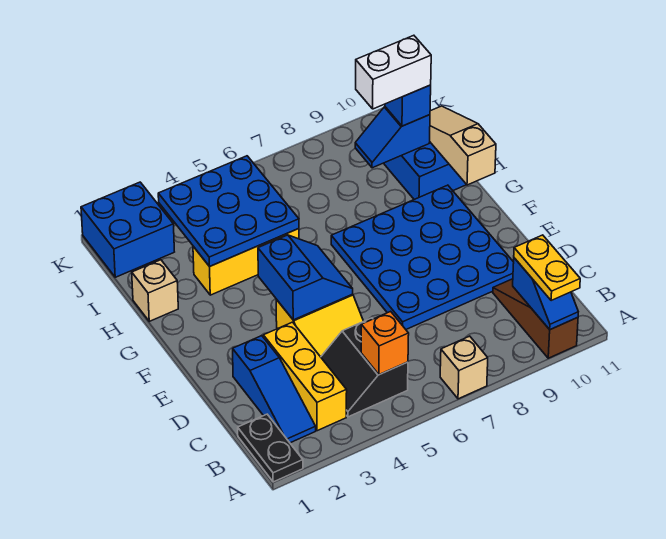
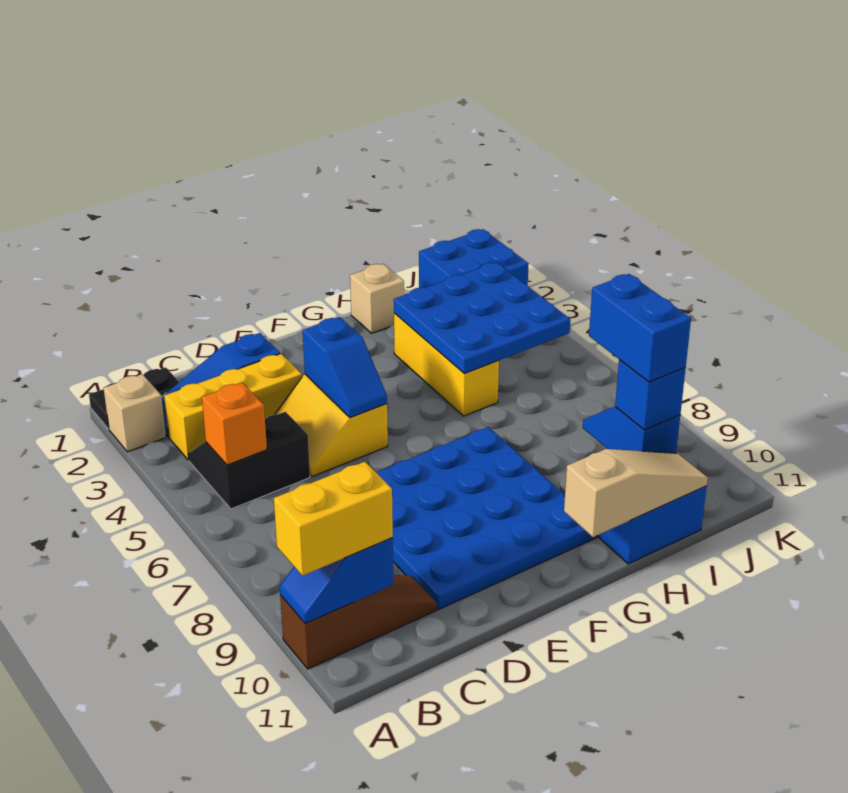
tan brick A7 level 1 -> tan brick A2 level 1
yellow plate A10:B10 level 3 -> yellow brick A10:B10 level 3
blue slope E4:F5 level 2 top 4 -> blue slope E4:E5 level 2 top 4
white brick I9:I10 level 4 -> blue brick I9:I10 level 4

